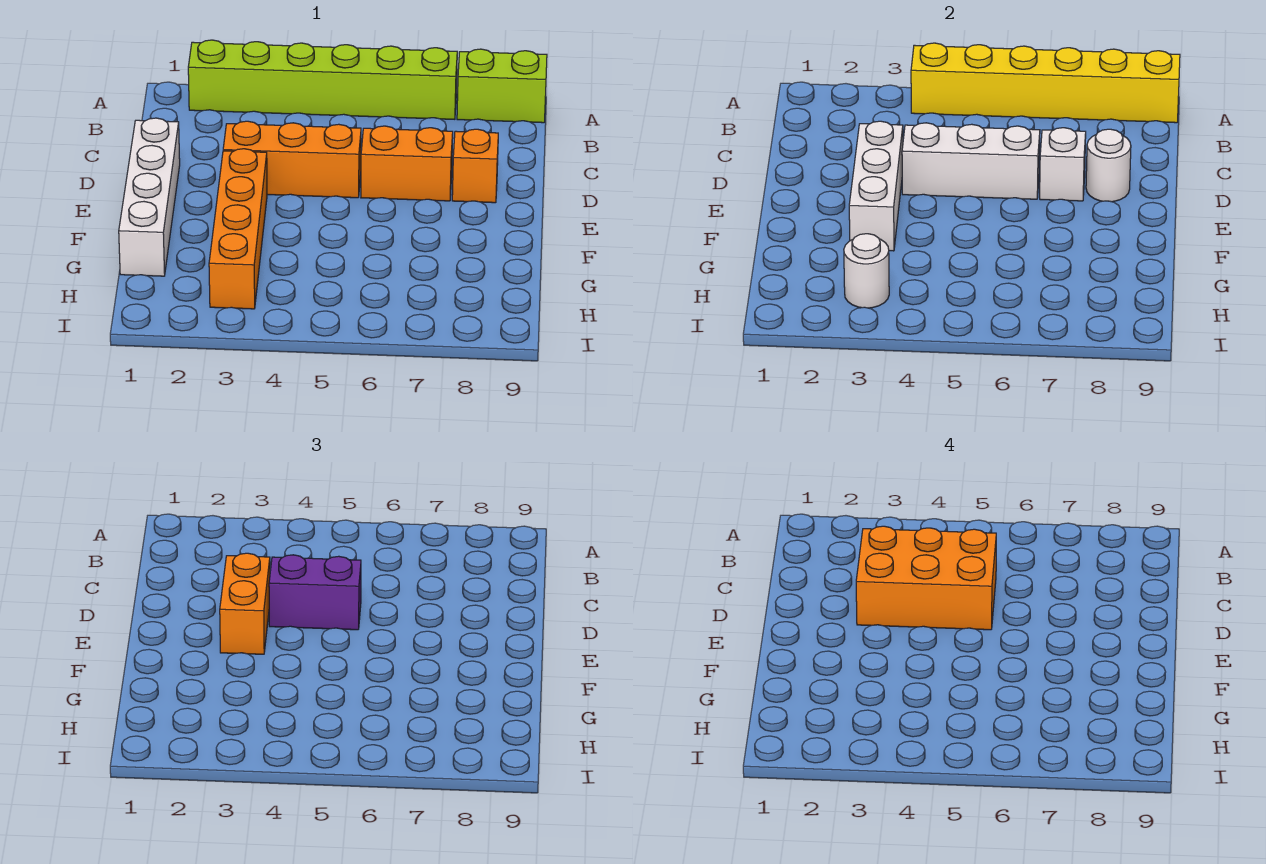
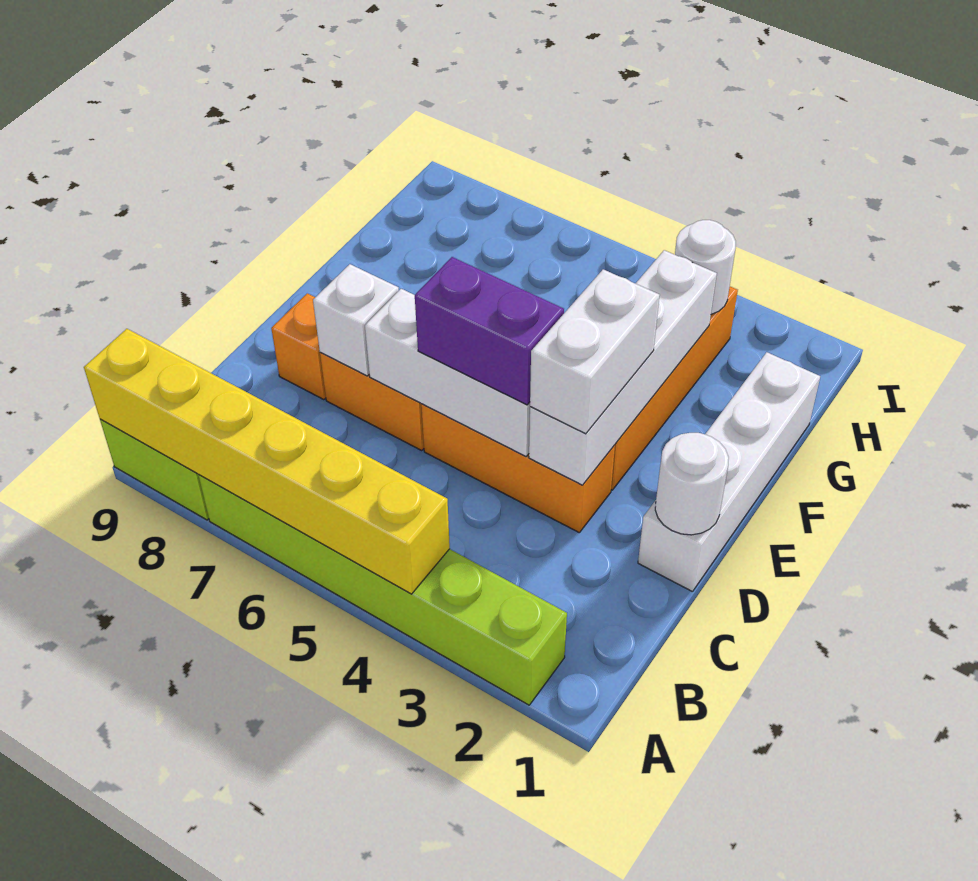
orange brick C3:D5 level 4 -> none
white brick D3:F3 level 2 -> white brick D3:G3 level 2
orange brick D3:E3 level 3 -> white brick D3:E3 level 3
white round brick D8 level 2 -> white round brick D1 level 2

